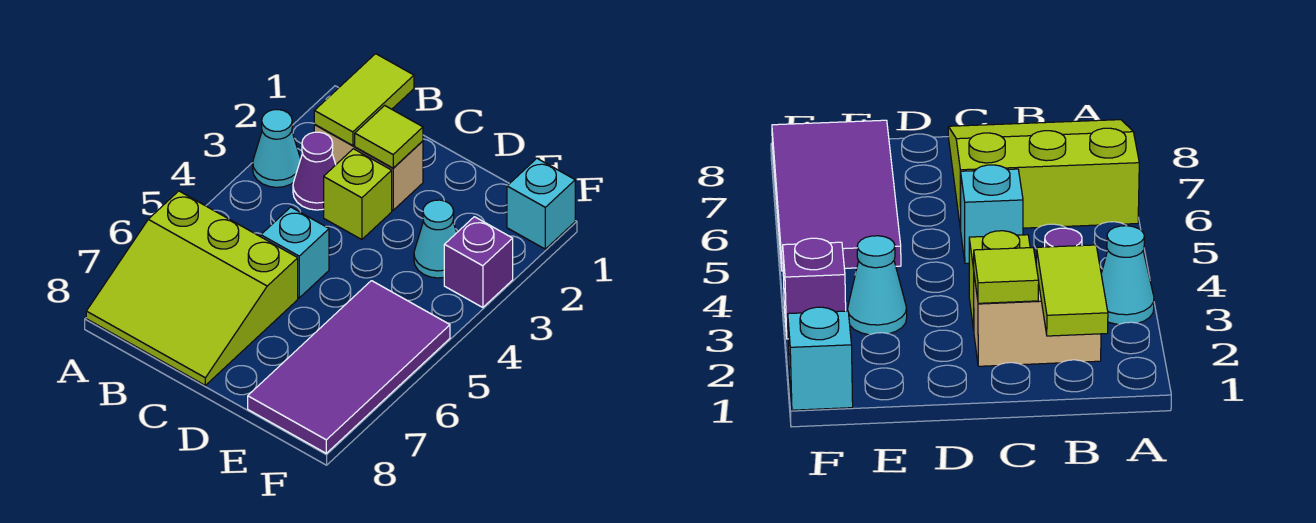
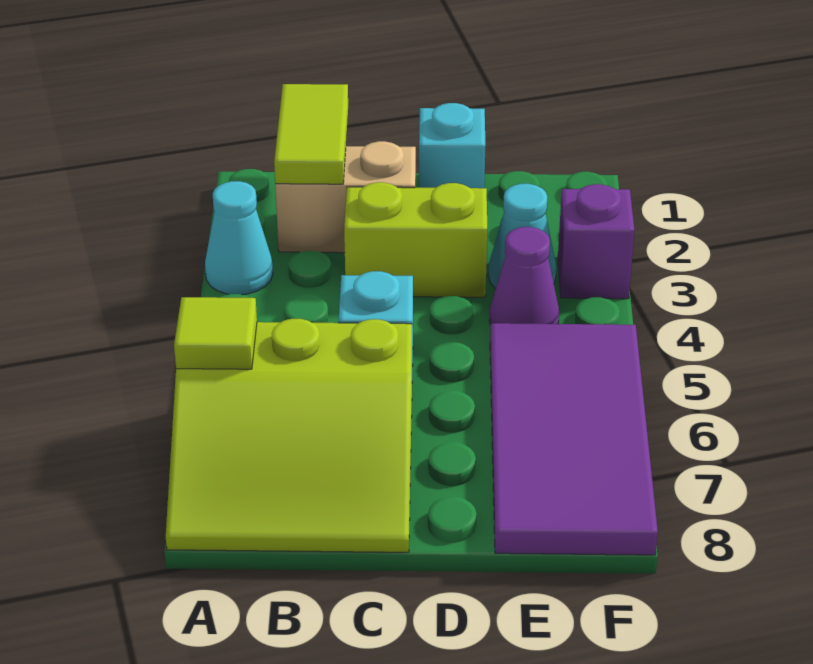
purple cone B3 level 1 -> purple cone E4 level 1
lime tile C2 level 2 -> lime tile A6 level 2
lime brick C3 level 1 -> lime brick C3:D3 level 1
cyan brick F1 level 1 -> cyan brick D1 level 1

